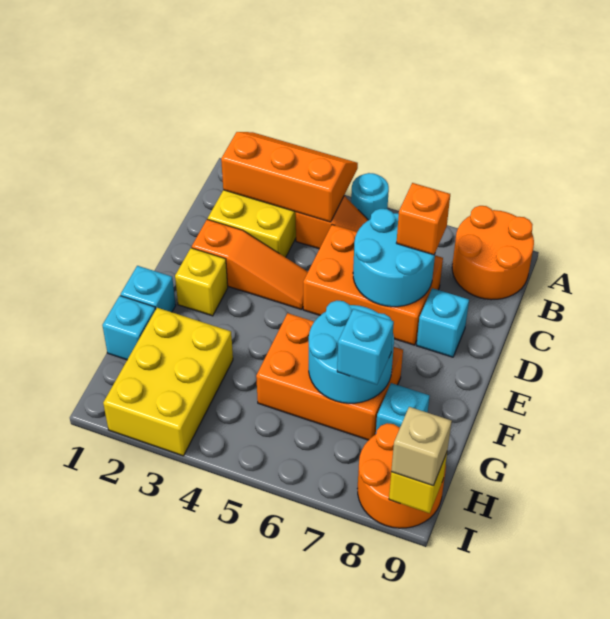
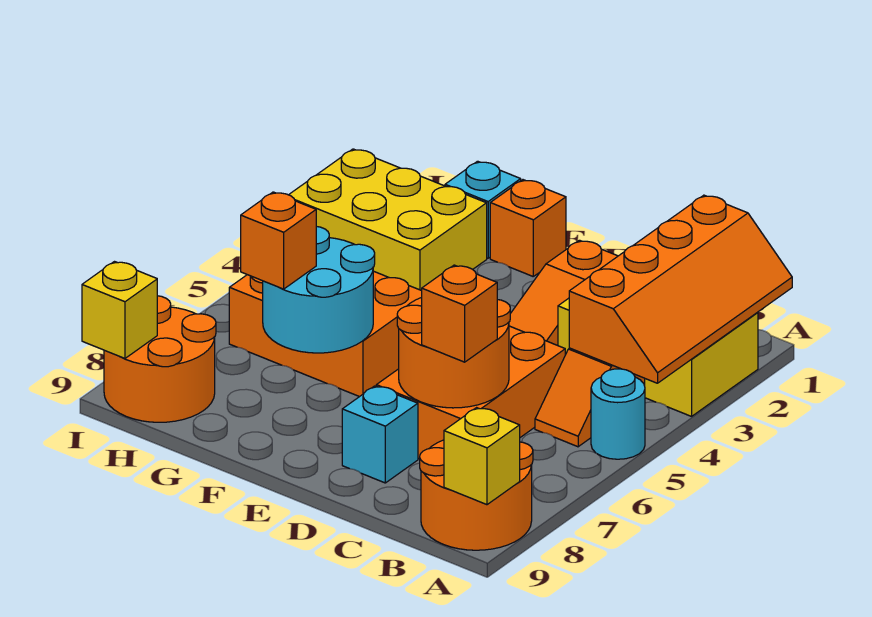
orange slope A2:B4 level 2 top B -> orange slope A1:B4 level 2 top B
cyan round brick C6:D7 level 2 -> orange round brick C6:D7 level 2
yellow brick E2 level 1 -> yellow brick A9 level 2
cyan brick F1 level 1 -> orange brick F1 level 1
orange brick F5:G7 level 1 -> orange brick F5:H6 level 1
cyan brick G7 level 3 -> orange brick G7 level 3
cyan brick G8 level 1 -> none
tan brick I9 level 3 -> none

